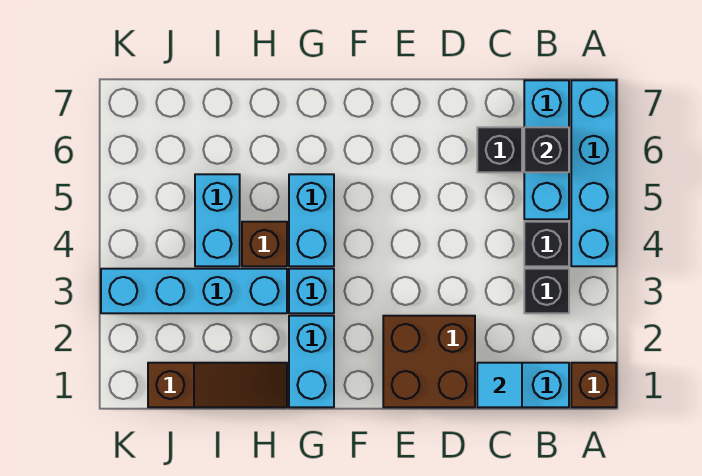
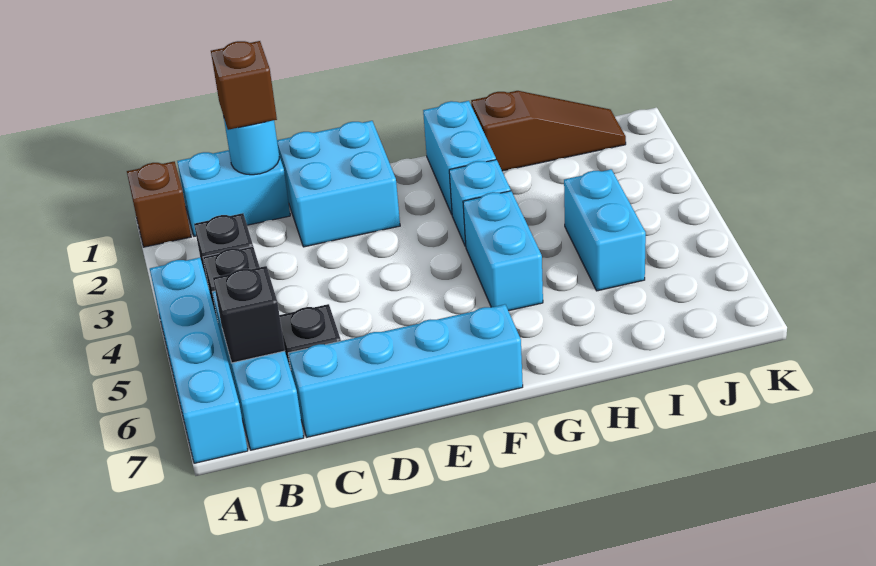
cyan tile C1 level 2 -> cyan round brick C1 level 2
brown brick D1:E2 level 1 -> cyan brick D1:E2 level 1
brown slope H1:J1 level 1 top J -> brown slope H1:J1 level 1 top H
cyan brick H3:K3 level 1 -> cyan brick C7:F7 level 1
brown brick H4 level 1 -> brown brick C1 level 3

